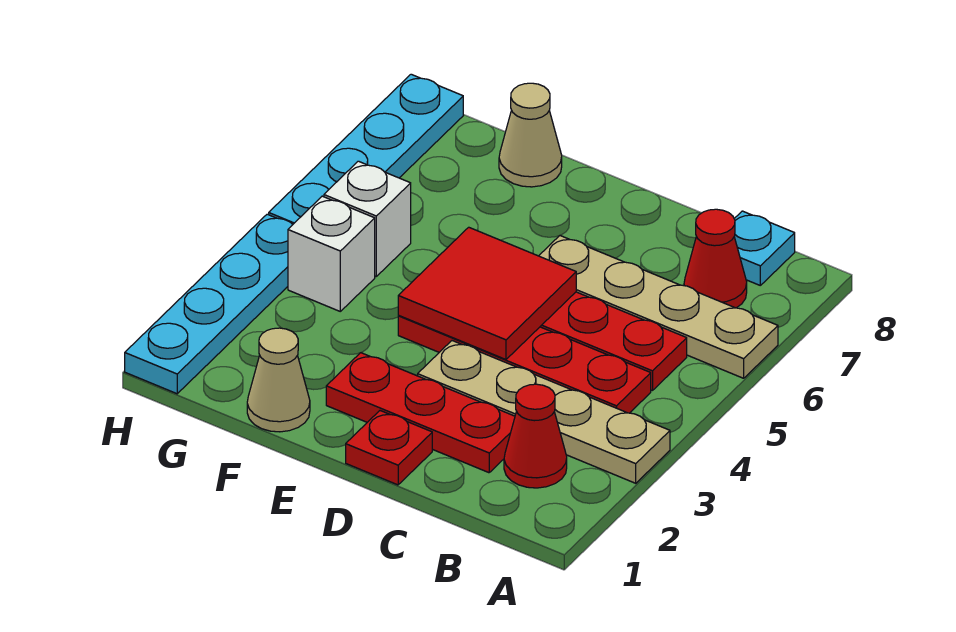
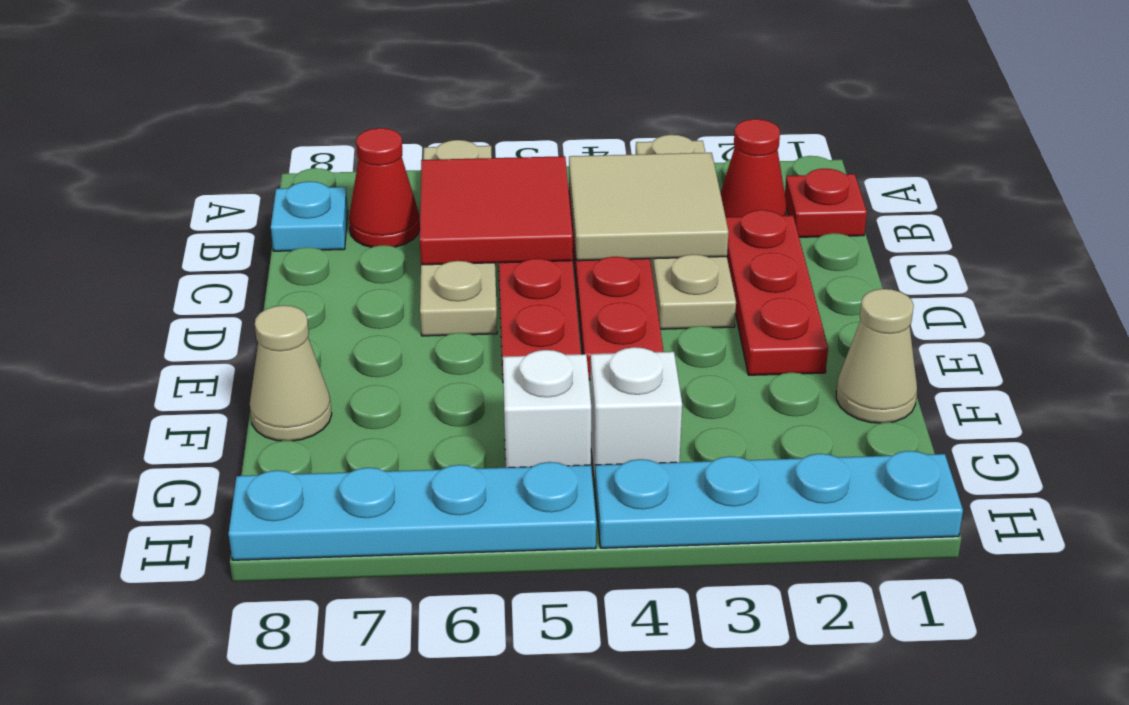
none -> tan tile B3:C4 level 2
red plate D1 level 1 -> red plate B1 level 1
red tile D4:E5 level 2 -> red tile B5:C6 level 2

